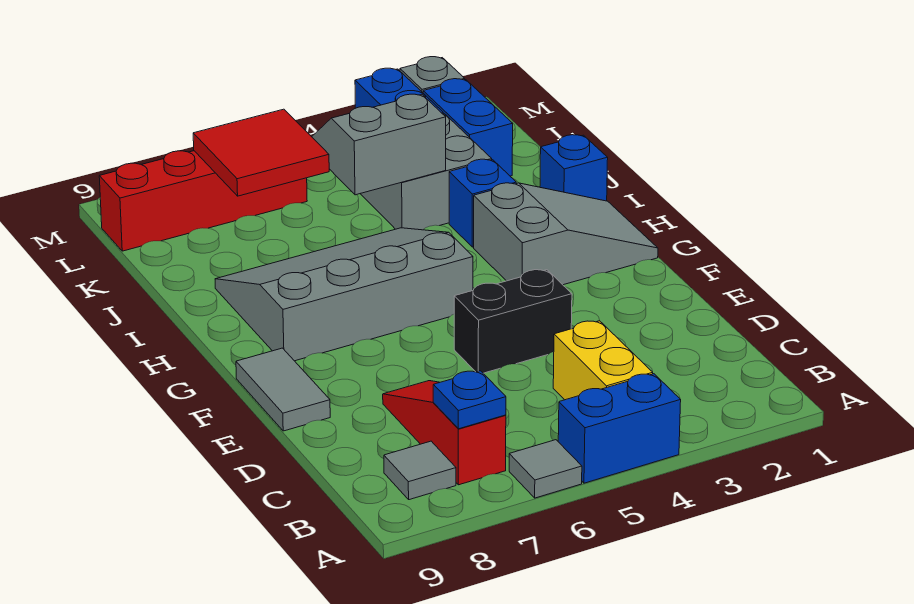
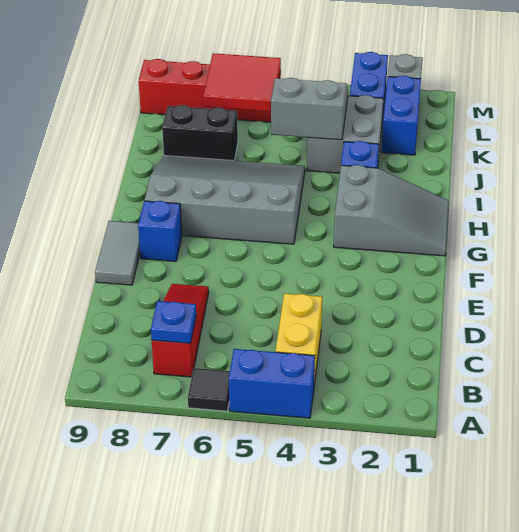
grey tile A6 level 1 -> black tile A6 level 1
grey tile B8 level 1 -> none
black brick E4:E5 level 1 -> black brick J7:J8 level 1
blue brick I1 level 1 -> blue brick F8 level 1

